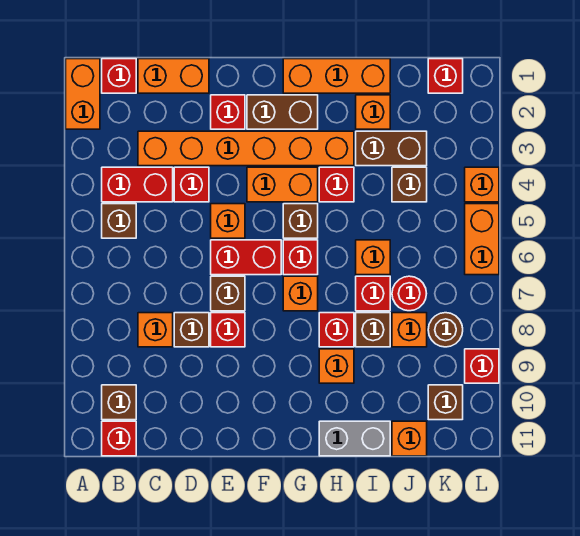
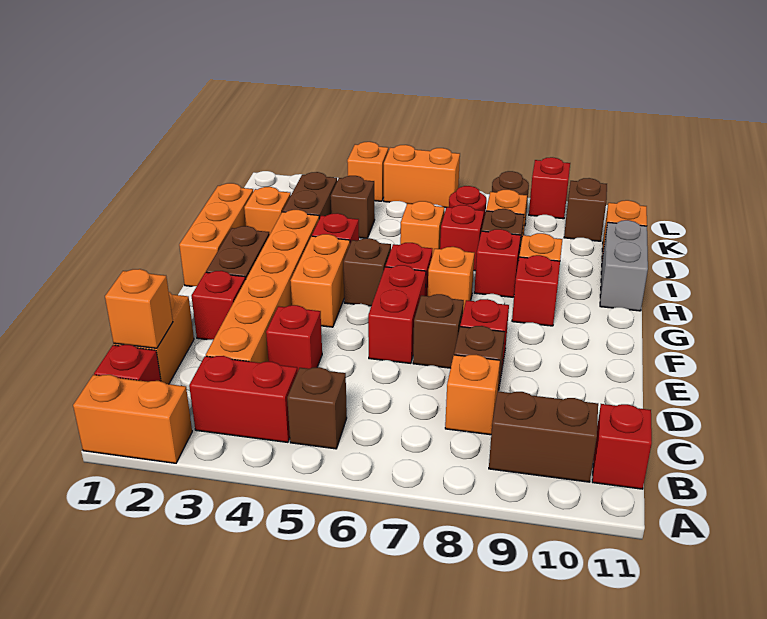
red brick B4:C4 level 1 -> red brick B3:B4 level 1
brown brick B10 level 1 -> brown brick B9:B10 level 1
orange brick E5 level 1 -> orange brick C1 level 2
red brick K1 level 1 -> red brick G9 level 1

